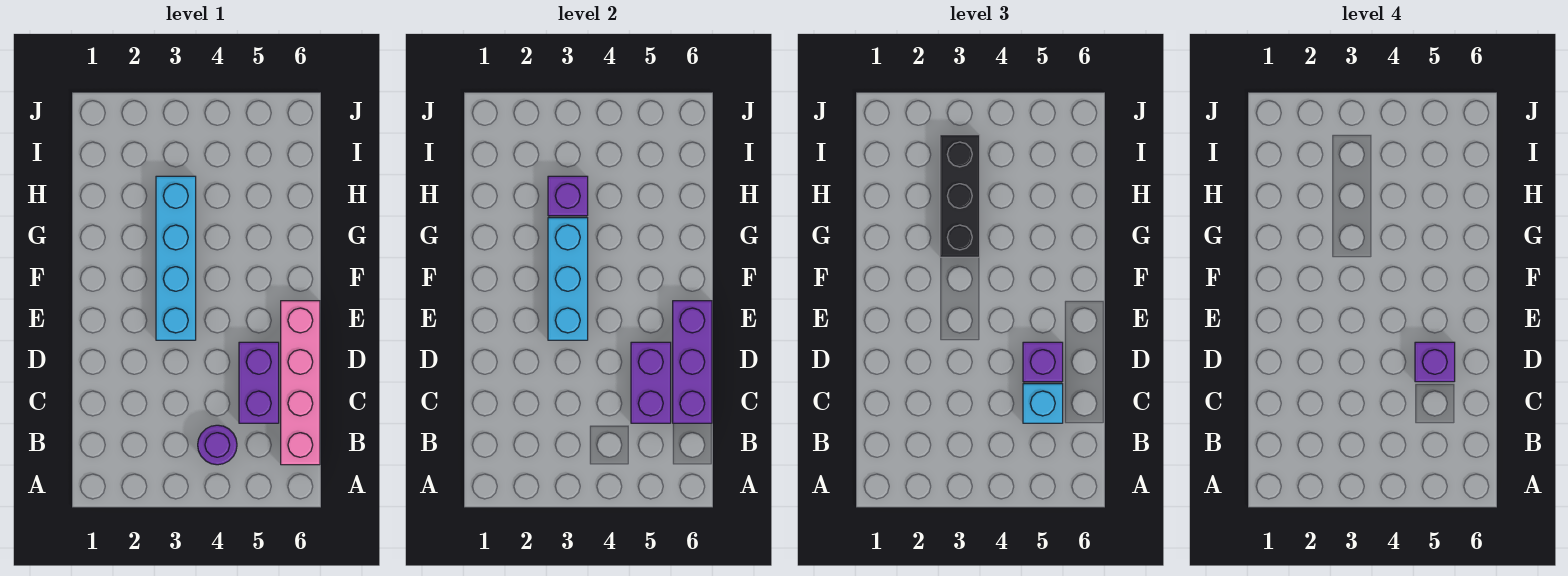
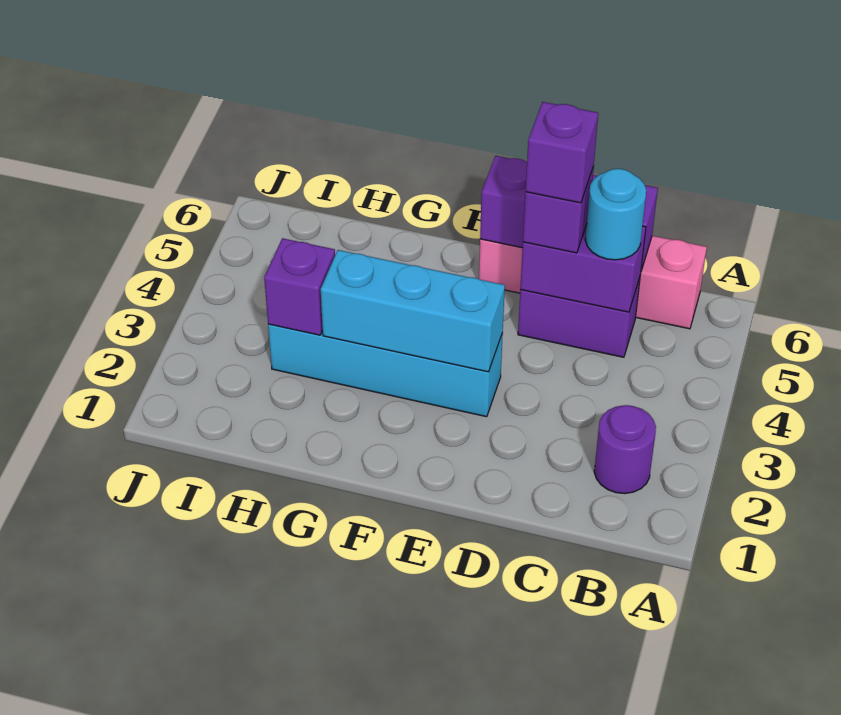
purple round brick B4 level 1 -> purple round brick B2 level 1
cyan brick C5 level 3 -> cyan round brick C5 level 3
black brick G3:I3 level 3 -> none

